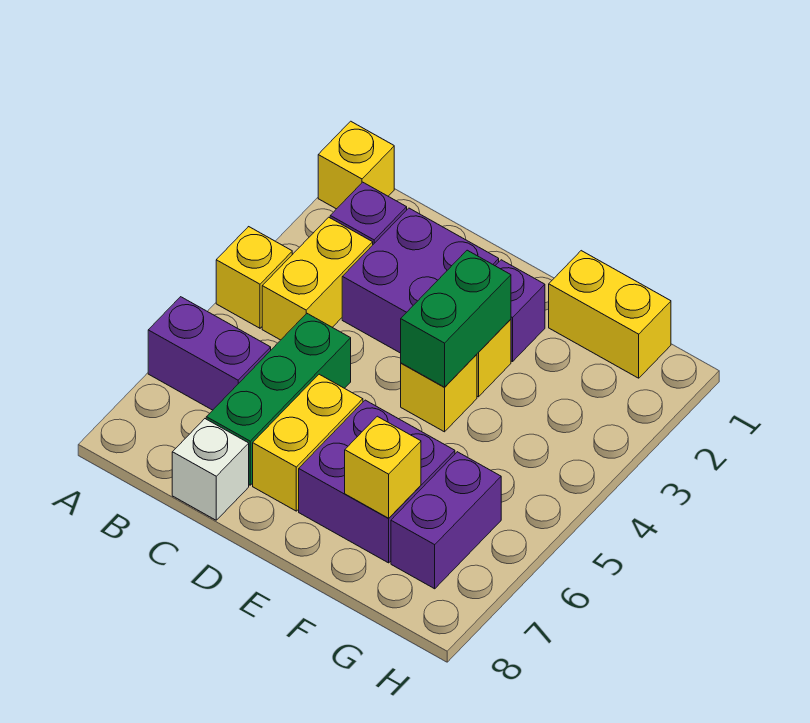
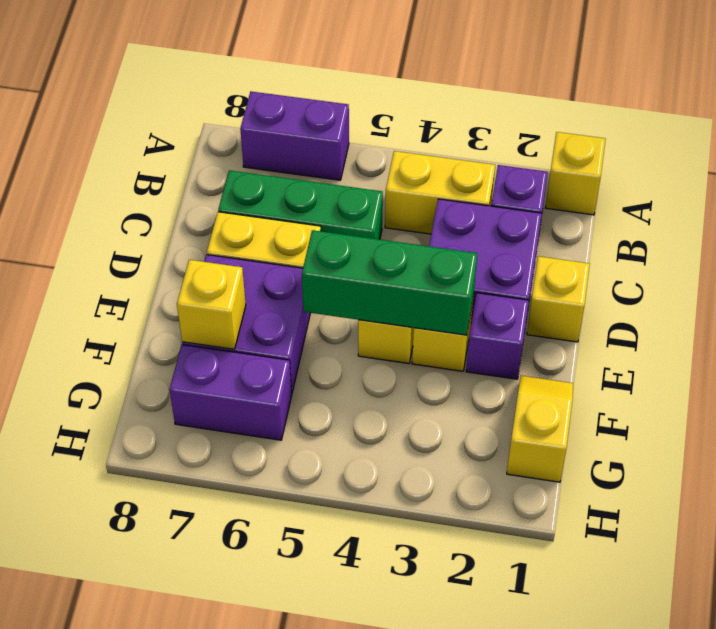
yellow brick A4 level 1 -> yellow brick D1 level 1
purple brick A6:B6 level 1 -> purple brick A6:A7 level 1
white brick C8 level 1 -> none
green brick E3:E4 level 2 -> green brick E3:E5 level 2
yellow brick F1:G1 level 1 -> yellow slope F1:G1 level 1 top G

